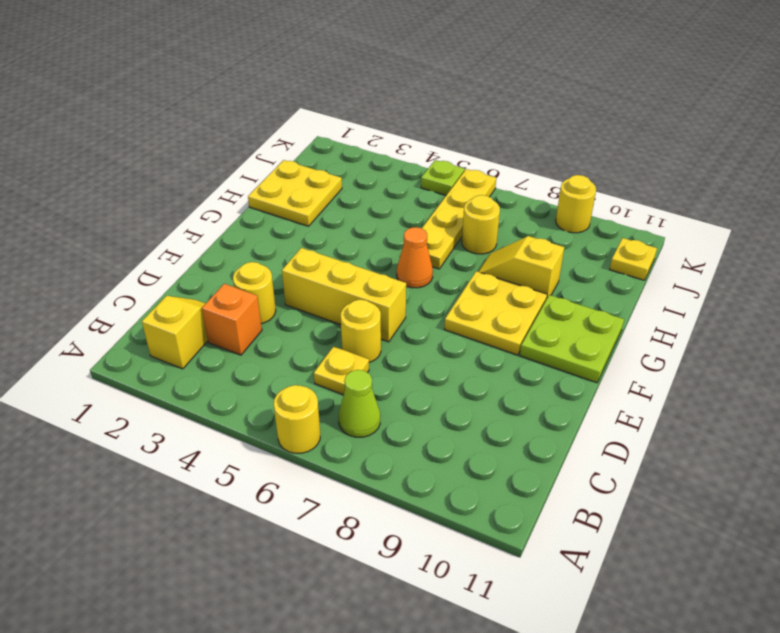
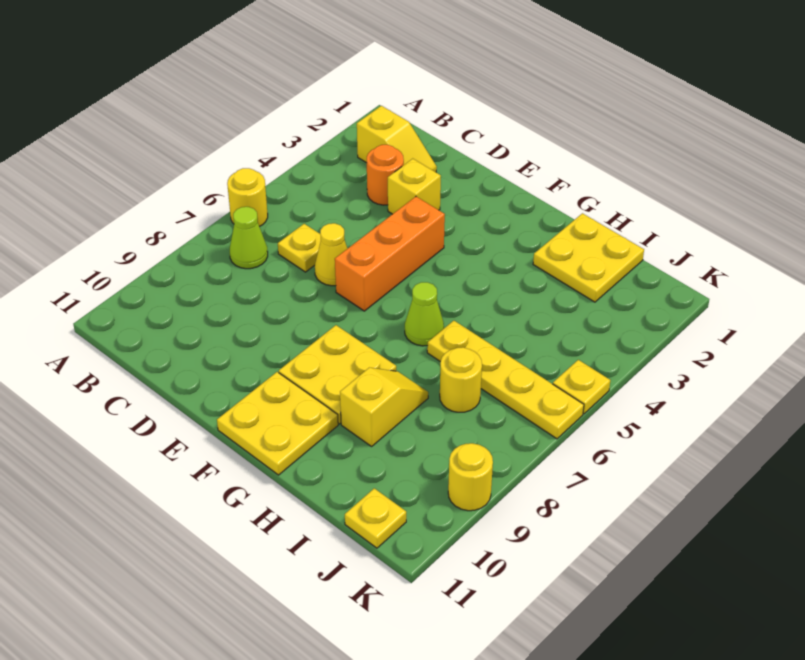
orange brick C3 level 1 -> orange round brick C3 level 1
yellow round brick D3 level 1 -> yellow brick D3 level 1
yellow round brick D6 level 1 -> yellow cone D6 level 1
yellow brick E4:E6 level 1 -> orange brick E4:E6 level 1
lime plate F10:G11 level 1 -> yellow plate F10:G11 level 1
orange cone G6 level 1 -> lime cone G6 level 1
lime plate K5 level 1 -> yellow plate K5 level 1

